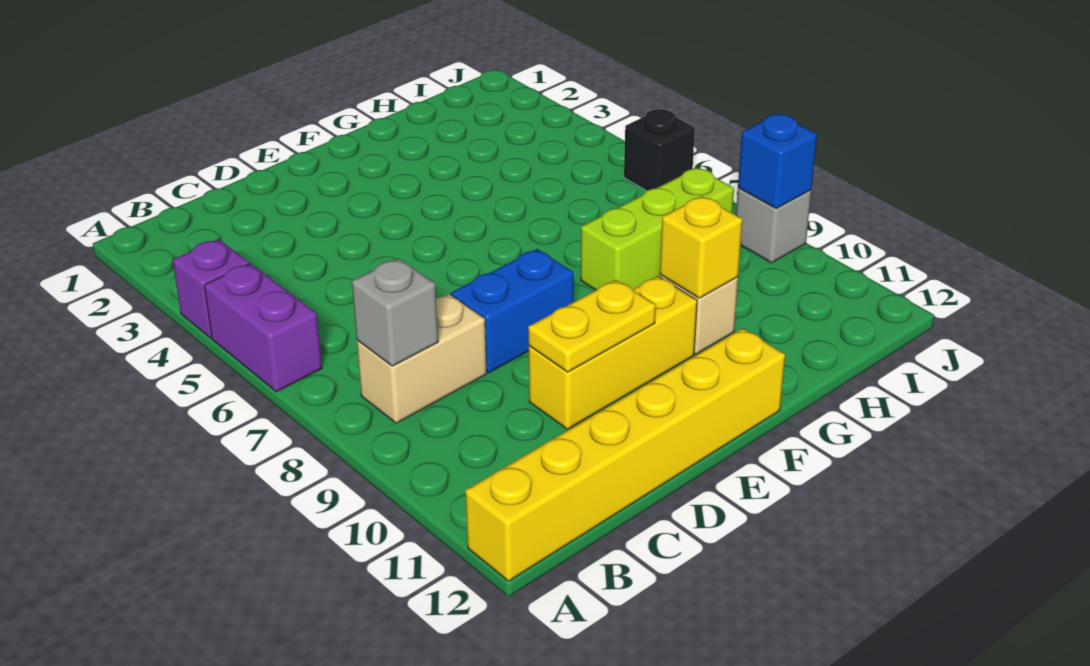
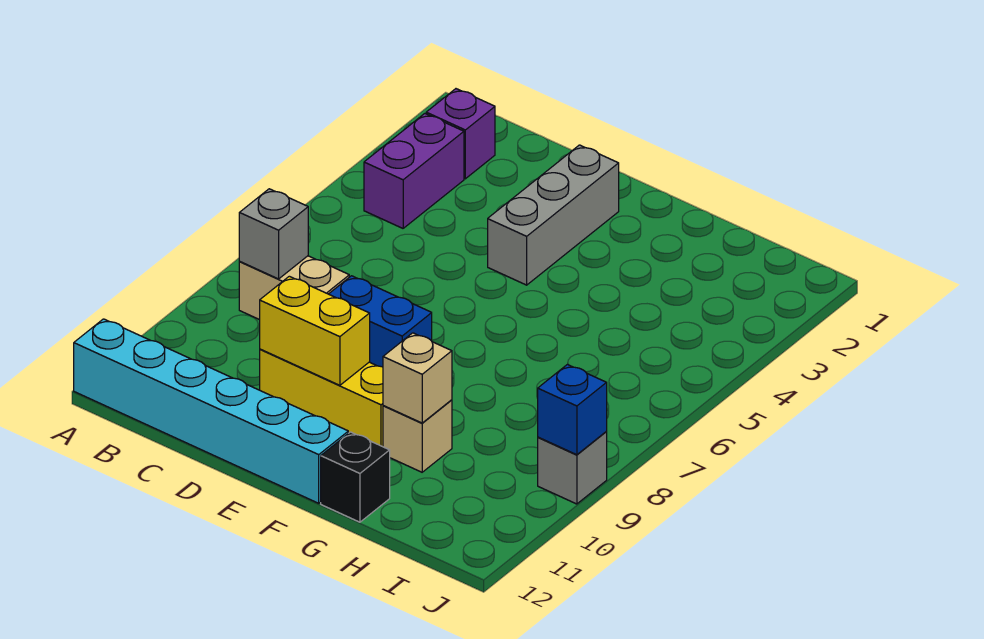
purple brick A4 level 1 -> purple brick B2 level 1
purple brick A5:A6 level 1 -> purple brick B3:B4 level 1
yellow brick A12:F12 level 1 -> cyan brick A12:F12 level 1
yellow plate D10:E10 level 2 -> yellow brick D10:E10 level 2
none -> grey brick E2:E4 level 1
lime brick G8:I8 level 1 -> none
yellow brick G10 level 2 -> tan brick G10 level 2
black brick J6 level 1 -> black brick G12 level 1

